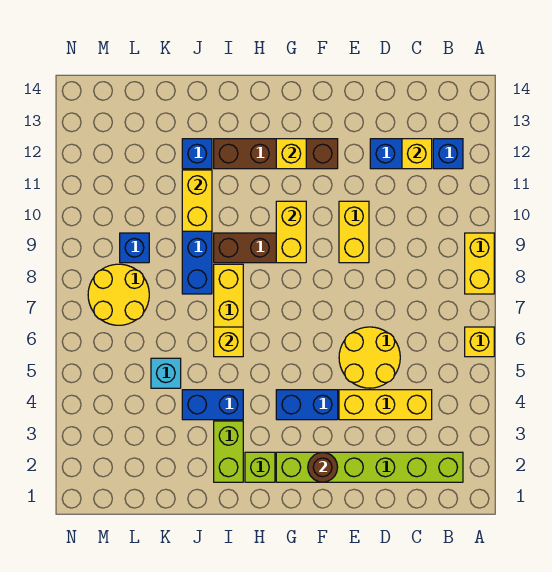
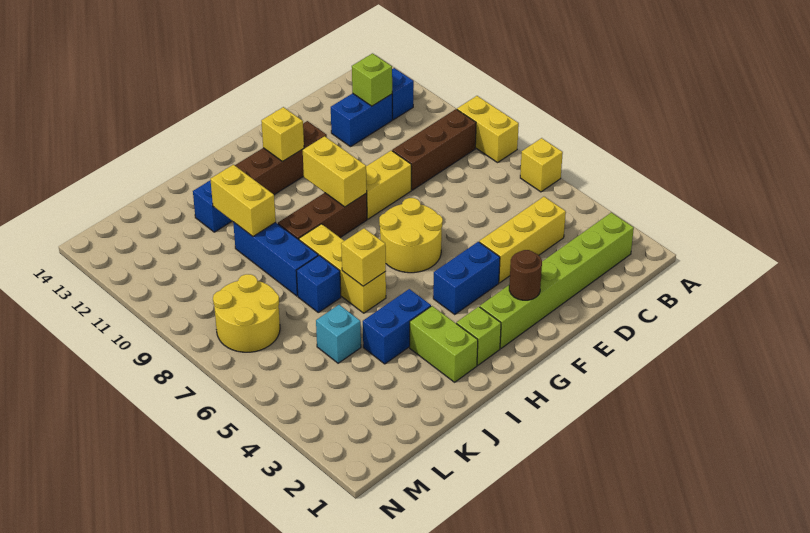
none -> brown brick B9:D9 level 1
yellow brick C12 level 2 -> lime brick C12 level 2
yellow round brick D5:E6 level 1 -> yellow round brick F6:G7 level 1
yellow brick E9:E10 level 1 -> yellow brick E9:F9 level 1
blue brick L9 level 1 -> blue brick J7 level 1

